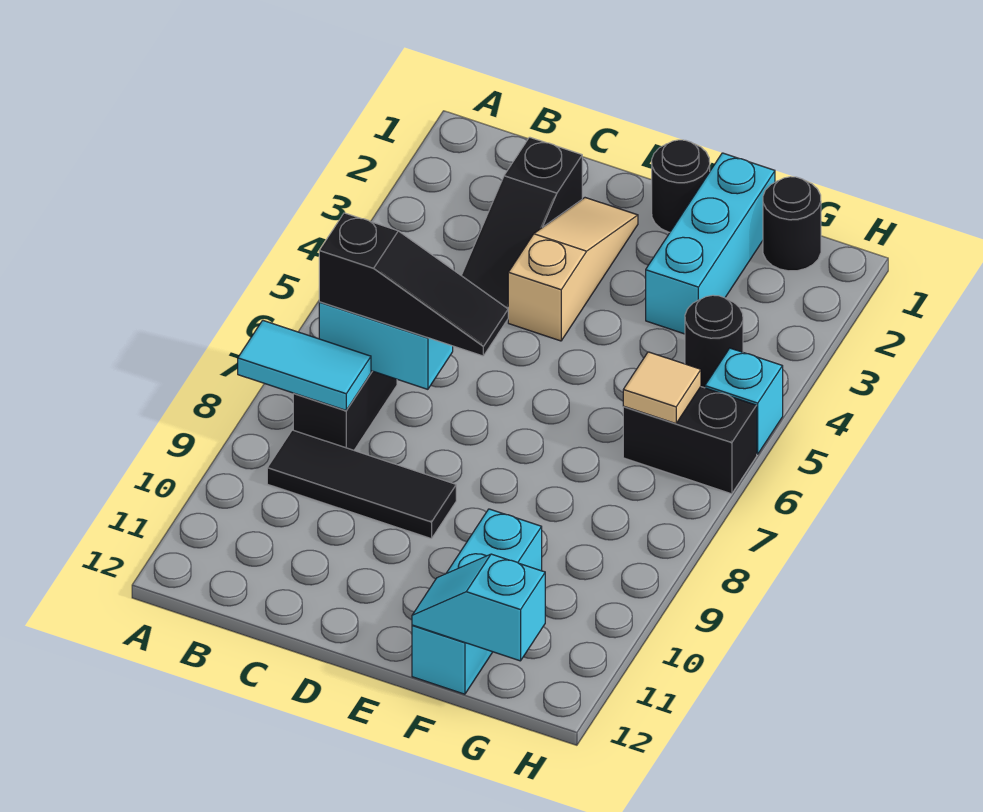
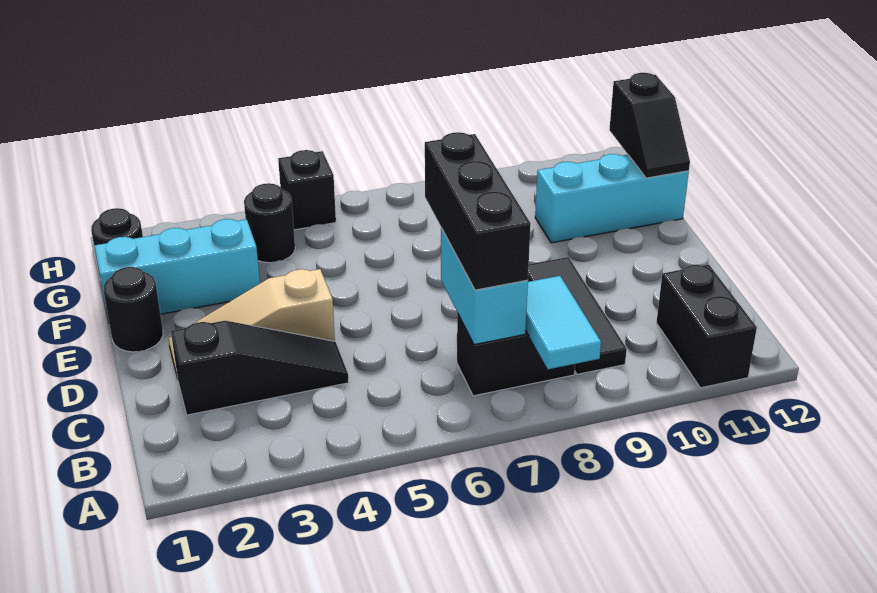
black slope B7:D7 level 3 top B -> black brick B7:D7 level 3
cyan slope F12:G12 level 2 top G -> black slope F12:G12 level 2 top G
black brick G6:H6 level 1 -> black brick A11:B11 level 1
tan tile G6 level 2 -> none
cyan brick H5 level 1 -> black brick H5 level 1

